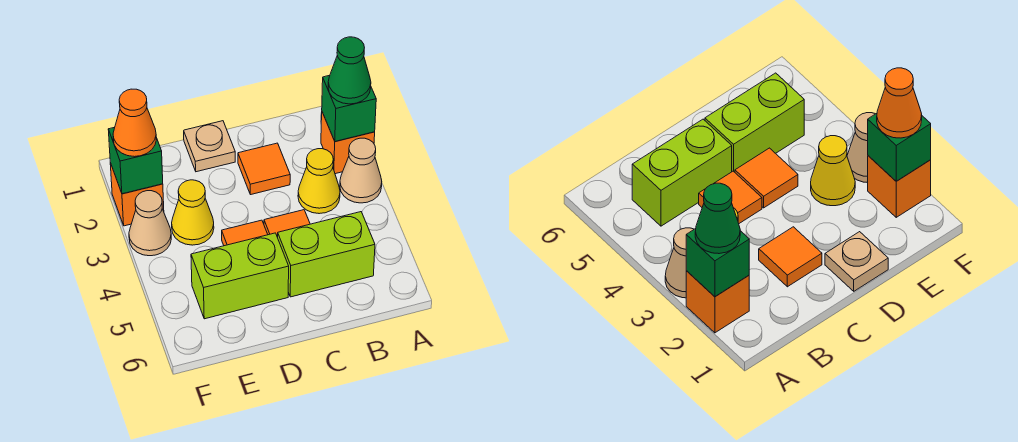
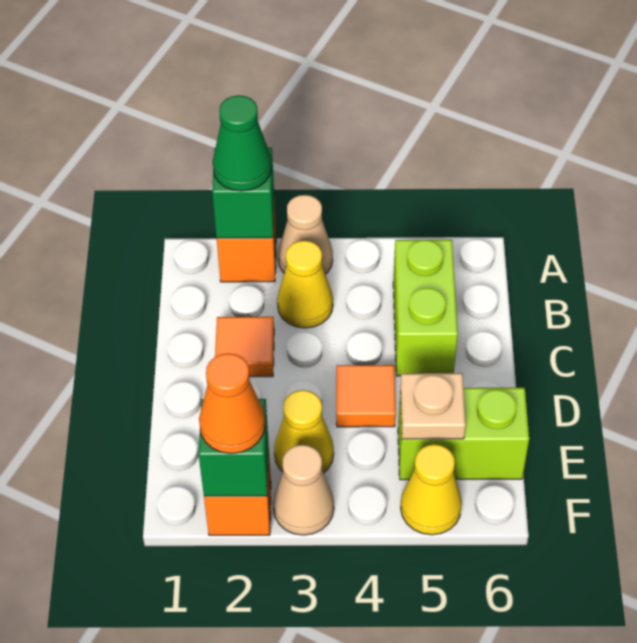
orange tile C4 level 1 -> none
tan plate D1 level 1 -> tan plate E5 level 2
lime brick D5:E5 level 1 -> lime brick E5:E6 level 1
none -> yellow cone F5 level 1

